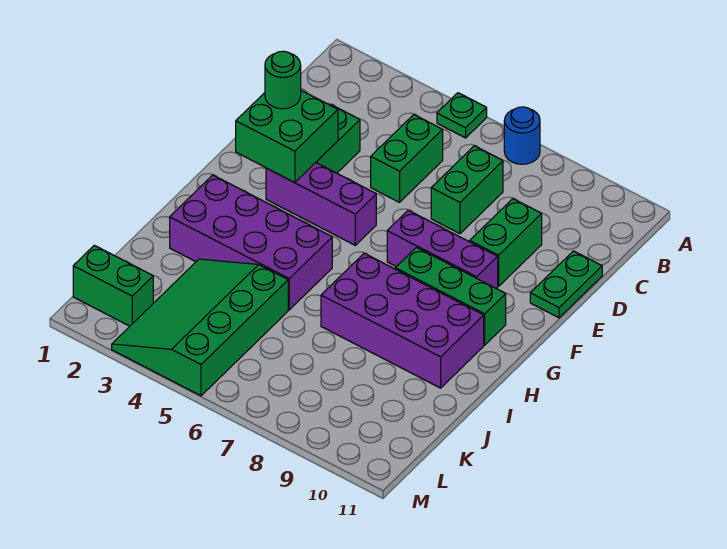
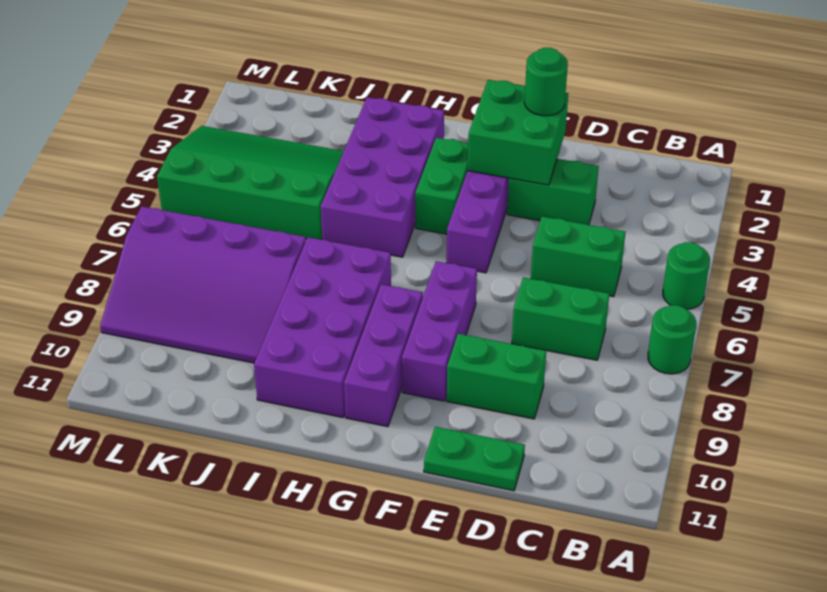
green plate A5 level 1 -> green round brick A5 level 1
blue round brick A7 level 1 -> green round brick A7 level 1
green brick G8:G10 level 1 -> purple brick G8:G10 level 1
none -> purple slope J7:M9 level 1 top 7
green brick L1:L2 level 1 -> green brick G3:G4 level 1

